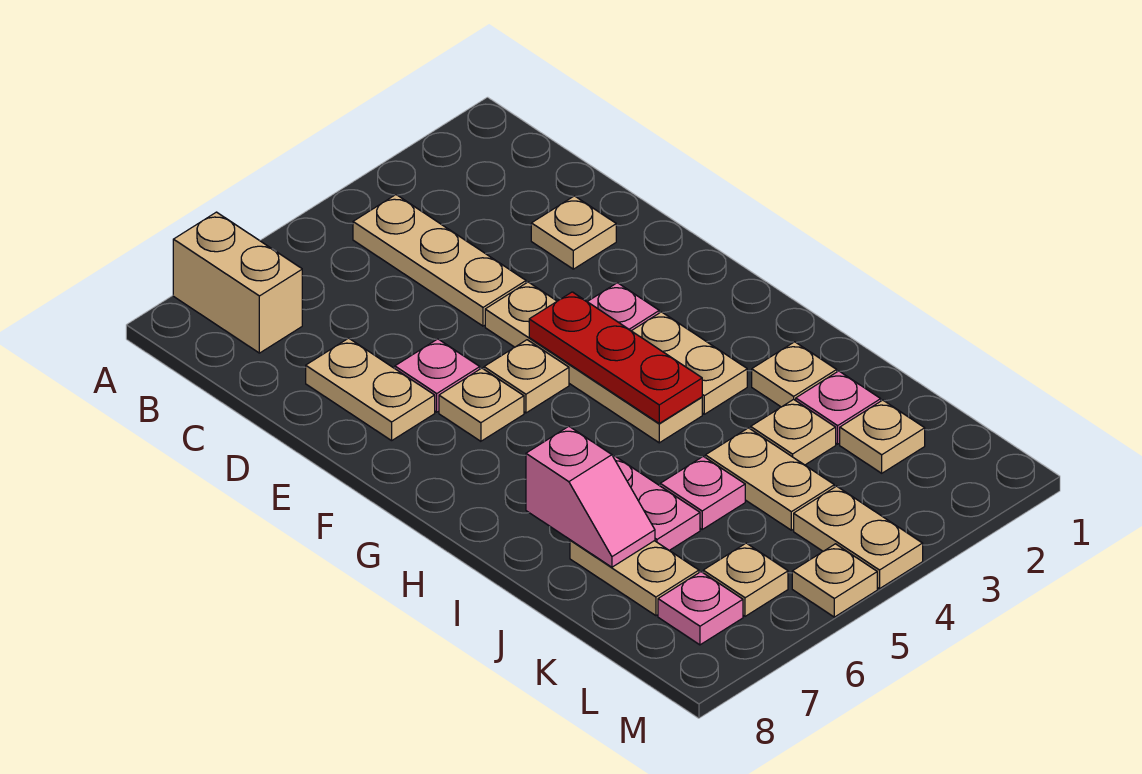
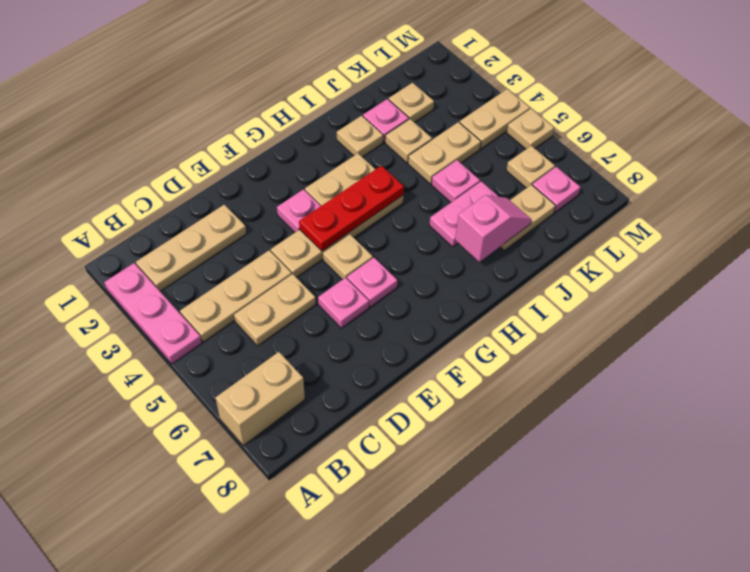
none -> pink plate A2:A4 level 1
tan plate D2 level 1 -> tan plate B2:D2 level 1
tan plate D7:E7 level 1 -> tan plate C5:D5 level 1
tan plate F6 level 1 -> pink plate F6 level 1

